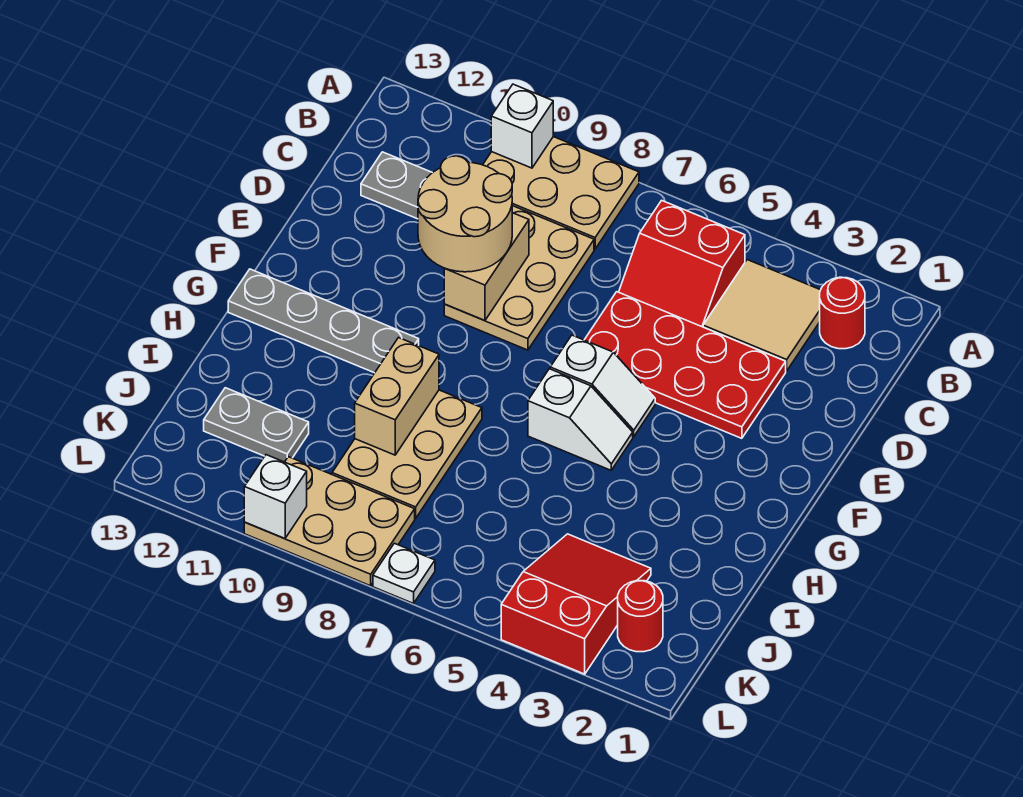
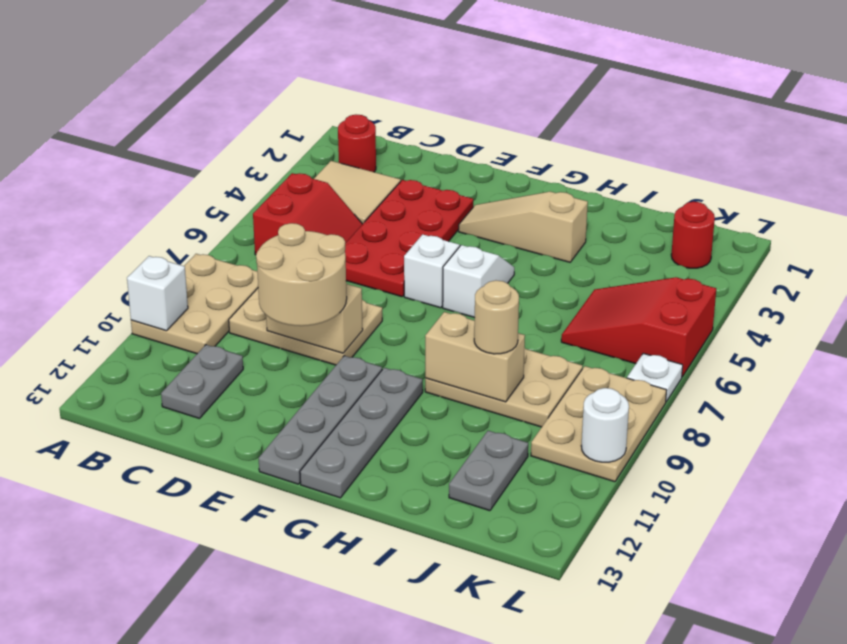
none -> tan slope F3:H3 level 1 top H
none -> grey plate F10:F13 level 1
none -> tan round brick I9 level 3
red slope J3:L4 level 1 top L -> red slope J5:L6 level 1 top L
white brick L10 level 2 -> white round brick L10 level 2

